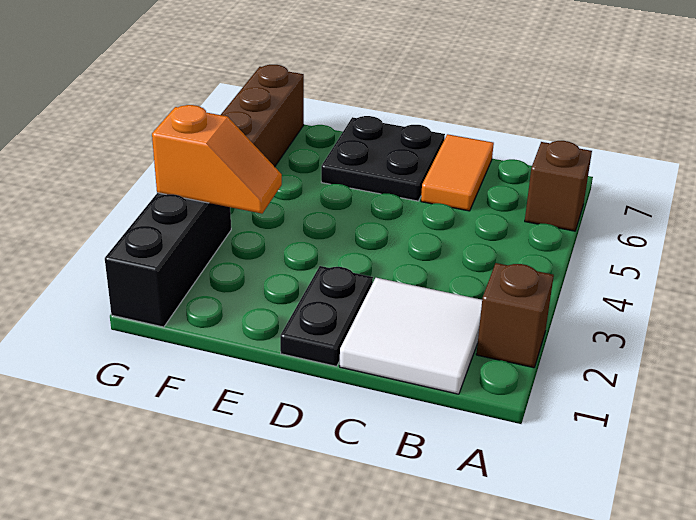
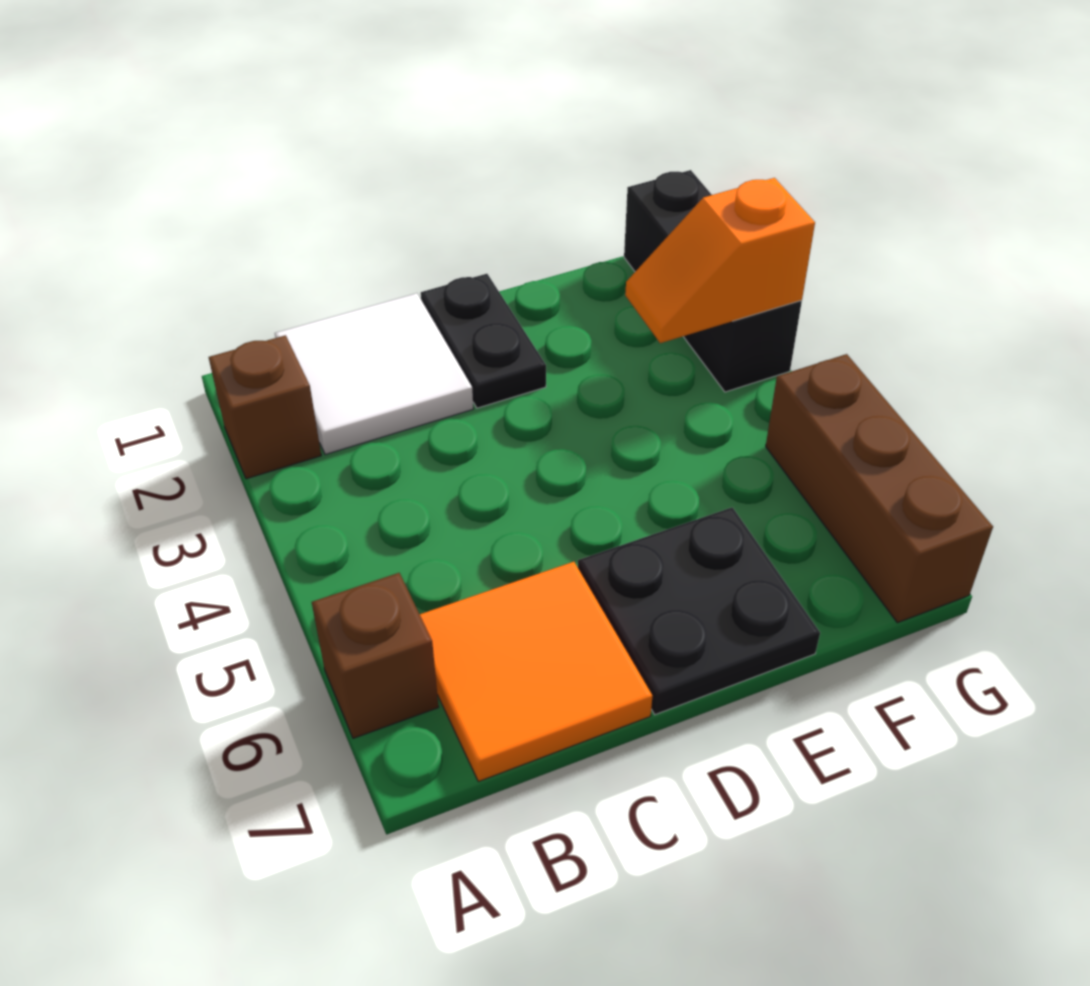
orange tile C6:C7 level 1 -> orange tile B6:C7 level 1

